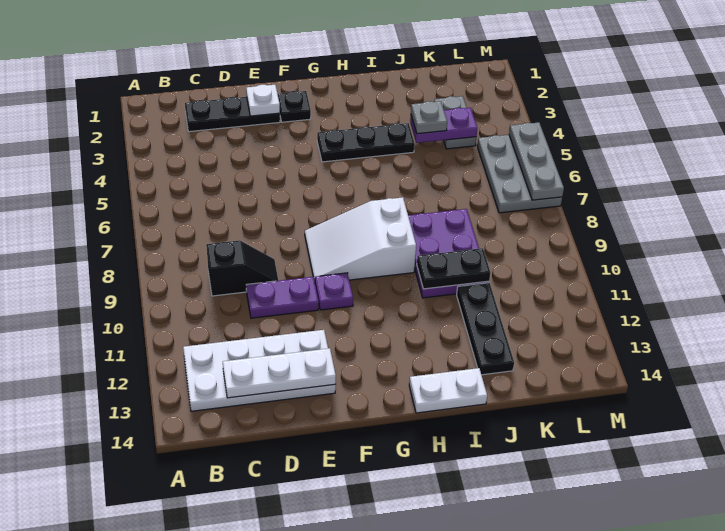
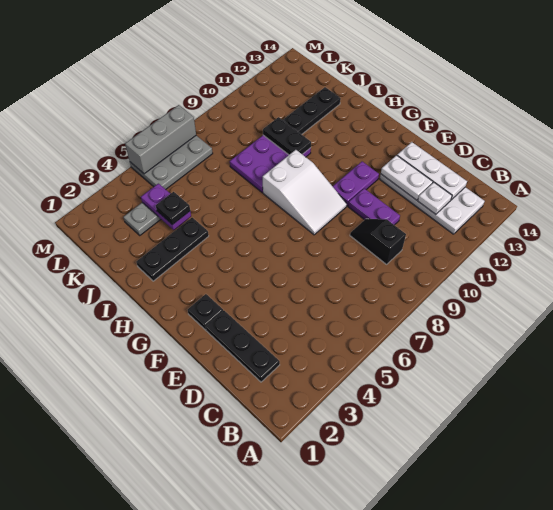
white plate E2 level 2 -> white plate C12 level 2
purple plate F10 level 1 -> purple plate F10:F11 level 1
black plate G4:I4 level 1 -> black plate I2:I4 level 1
white plate H14:I14 level 1 -> white plate D12:E12 level 2
grey plate J4 level 3 -> black plate J4 level 3
grey plate M5:M7 level 2 -> grey brick M5:M7 level 2

